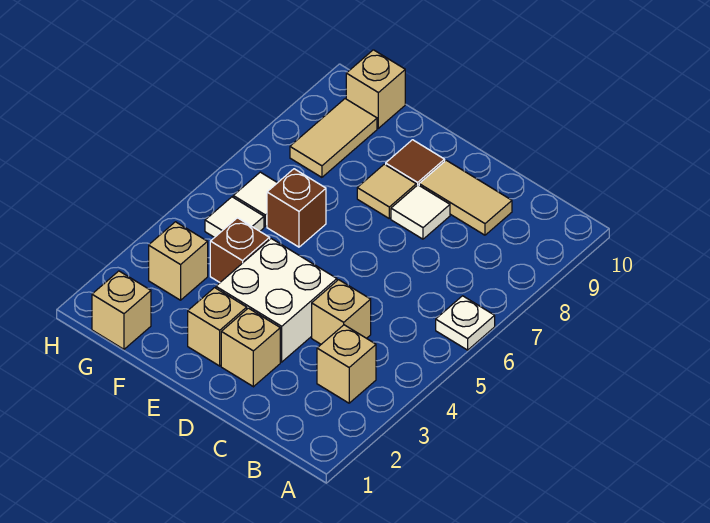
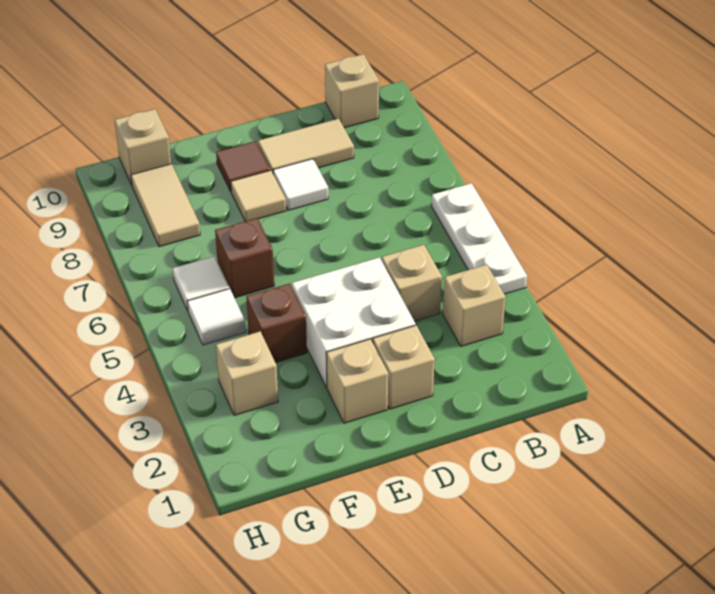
white plate A6 level 1 -> white plate A4:A6 level 1
tan brick G1 level 1 -> tan brick B10 level 1

